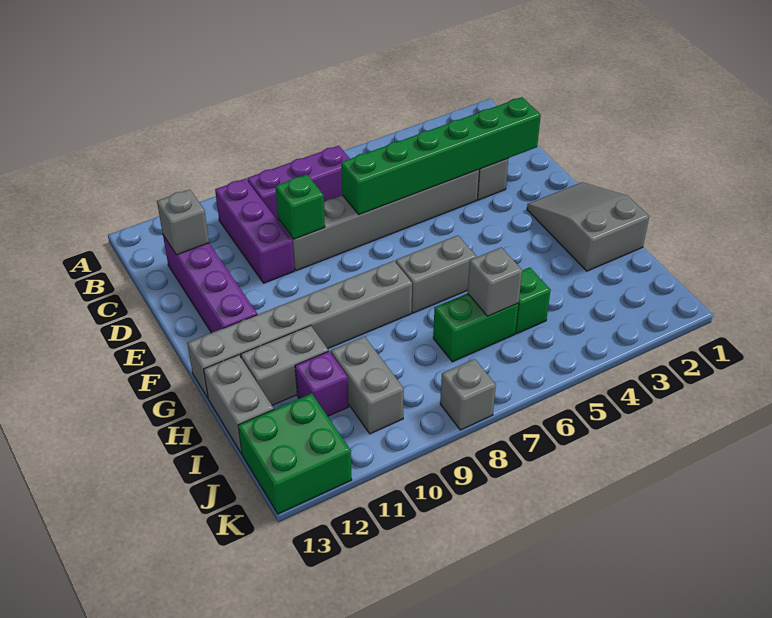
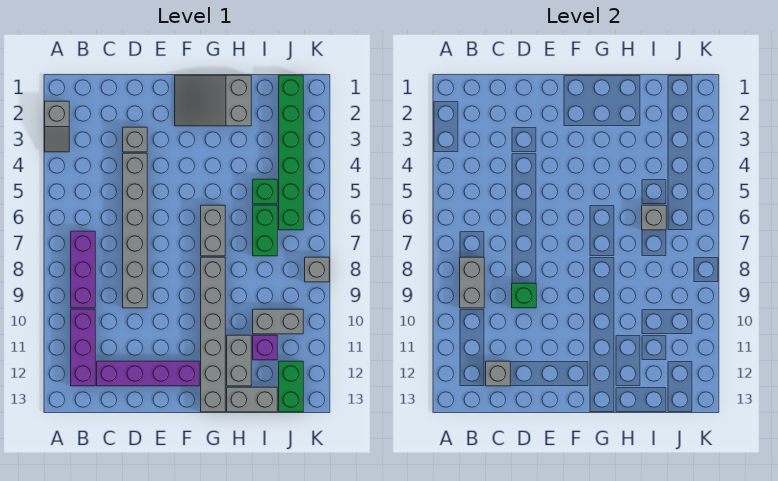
none -> grey slope A2:A3 level 1 top 2
none -> grey brick B8:B9 level 2
purple brick B10:D10 level 1 -> purple brick B10:B12 level 1
green brick D2:D7 level 2 -> green brick J1:J6 level 1
green brick J12:K13 level 1 -> green brick J12:J13 level 1

